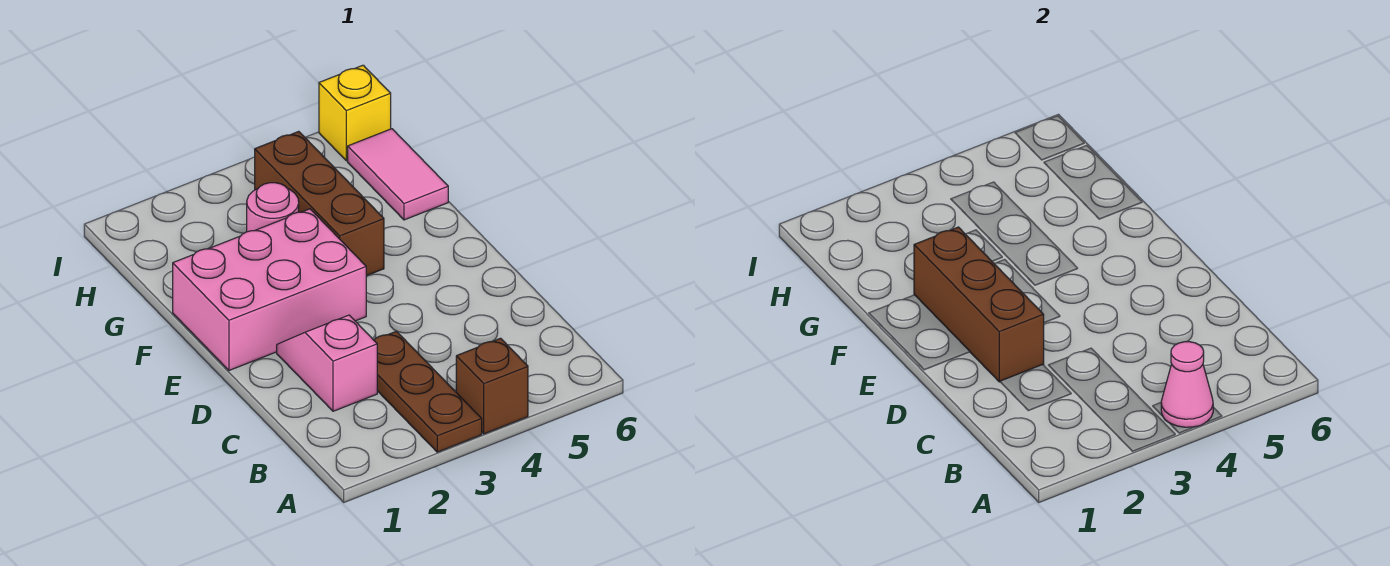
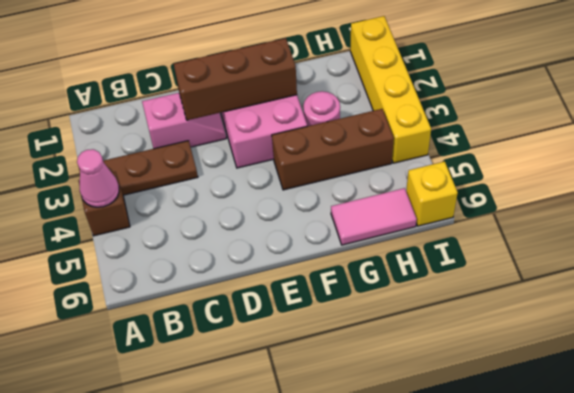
none -> yellow brick I1:I4 level 1

